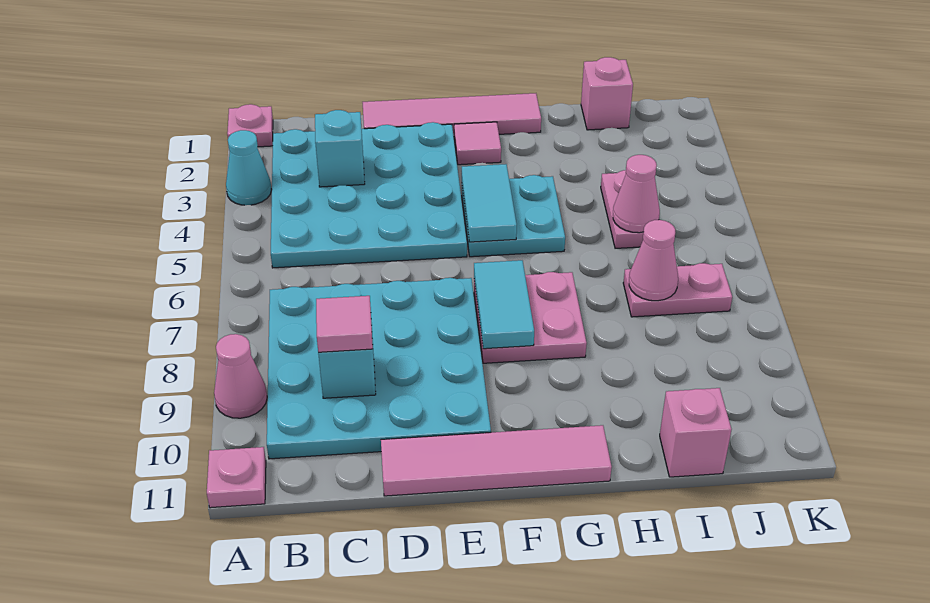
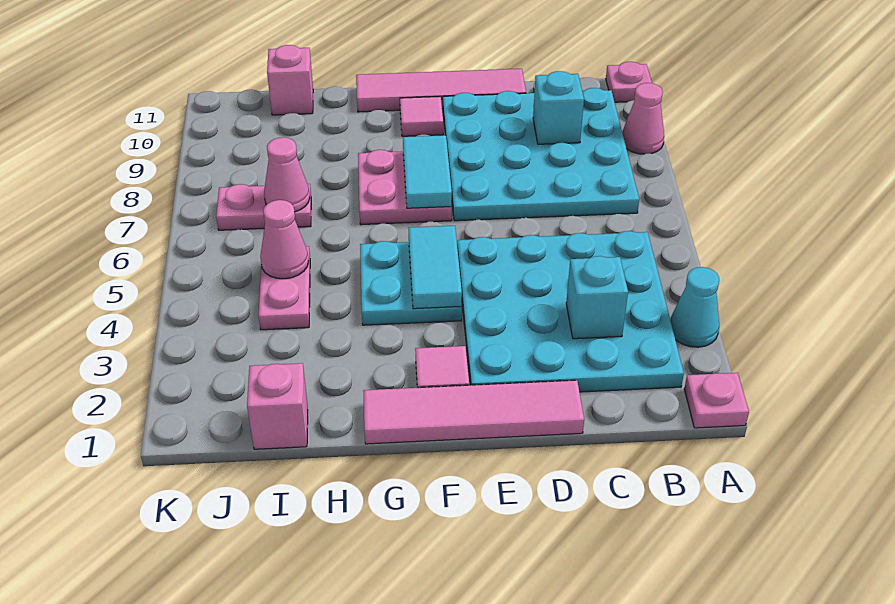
pink tile C9 level 3 -> pink tile F10 level 1

